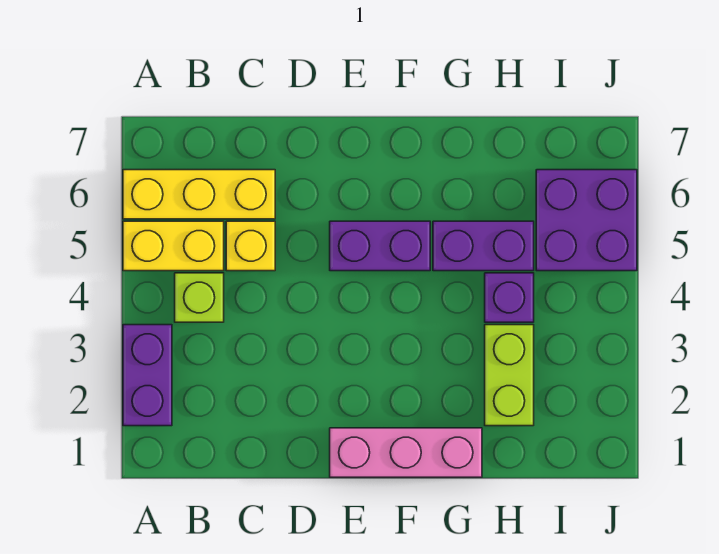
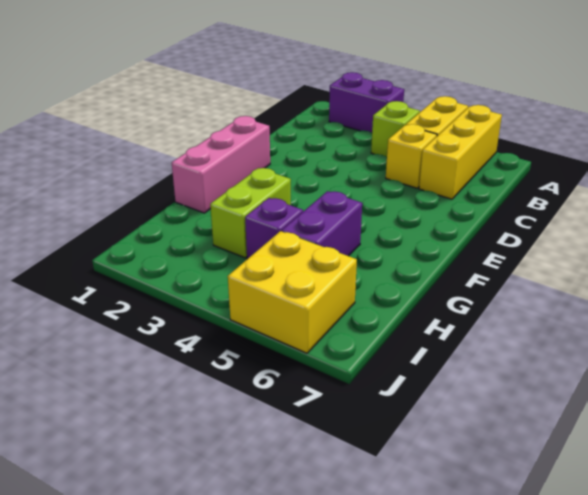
purple brick E5:F5 level 1 -> none
lime brick H2:H3 level 1 -> lime brick G3:H3 level 1
purple brick I5:J6 level 1 -> yellow brick I5:J6 level 1

